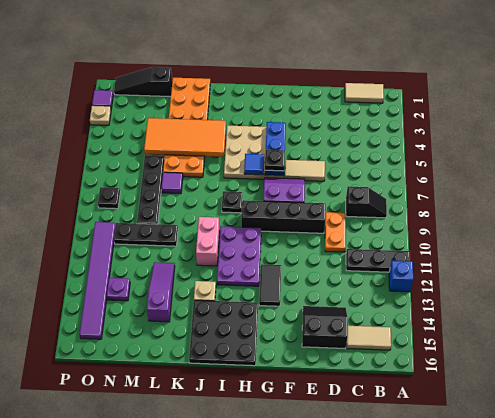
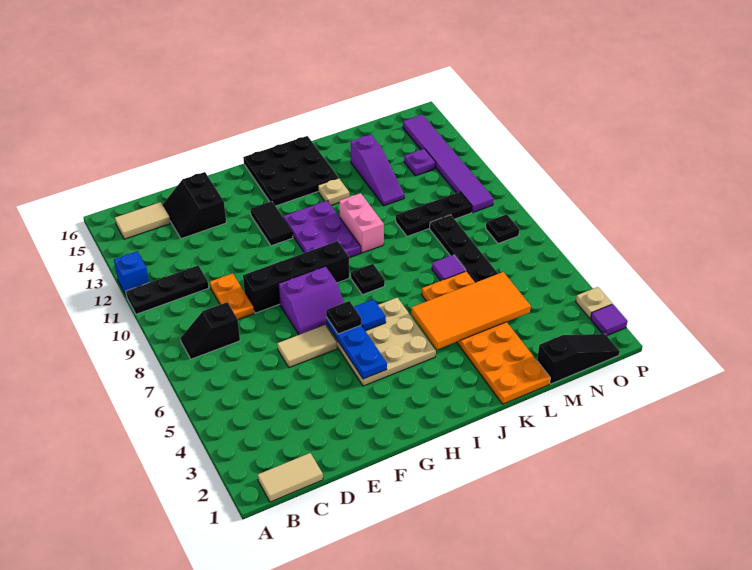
black slope D14:E15 level 1 top 15 -> black slope D14:E15 level 1 top E

